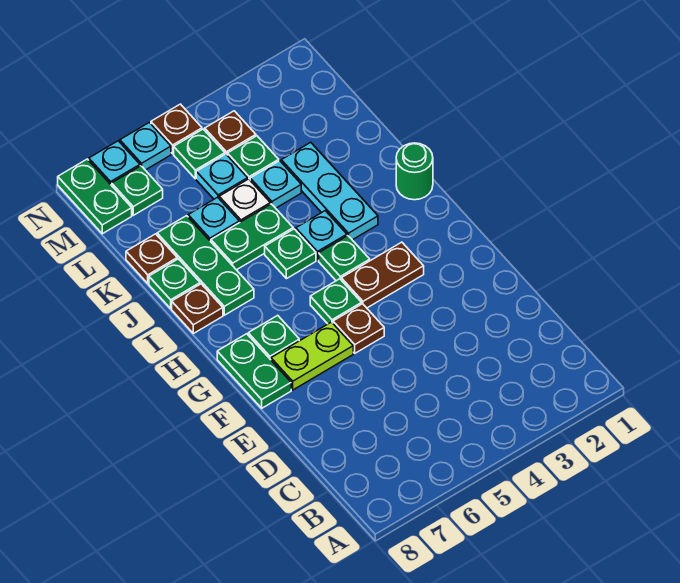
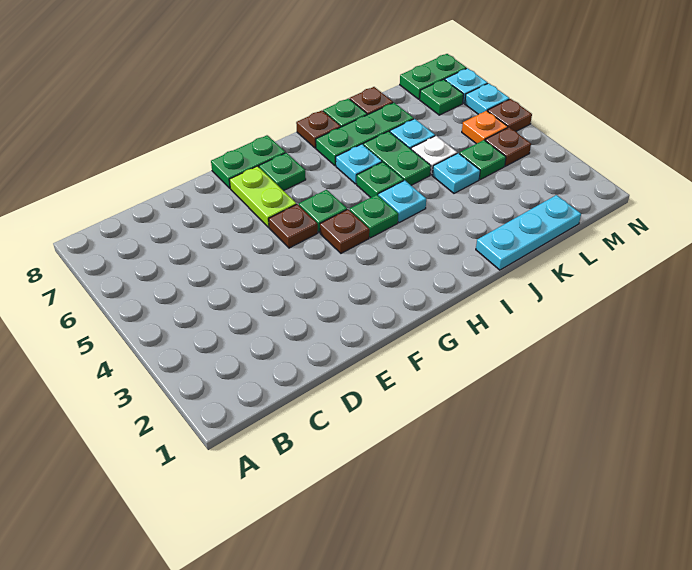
brown plate G3:G4 level 1 -> brown plate G4 level 1
green round brick I1 level 1 -> none
cyan plate I3:K3 level 1 -> cyan plate J1:L1 level 1
cyan plate L5 level 1 -> cyan plate I6 level 1
green plate M5 level 1 -> orange plate M5 level 1

